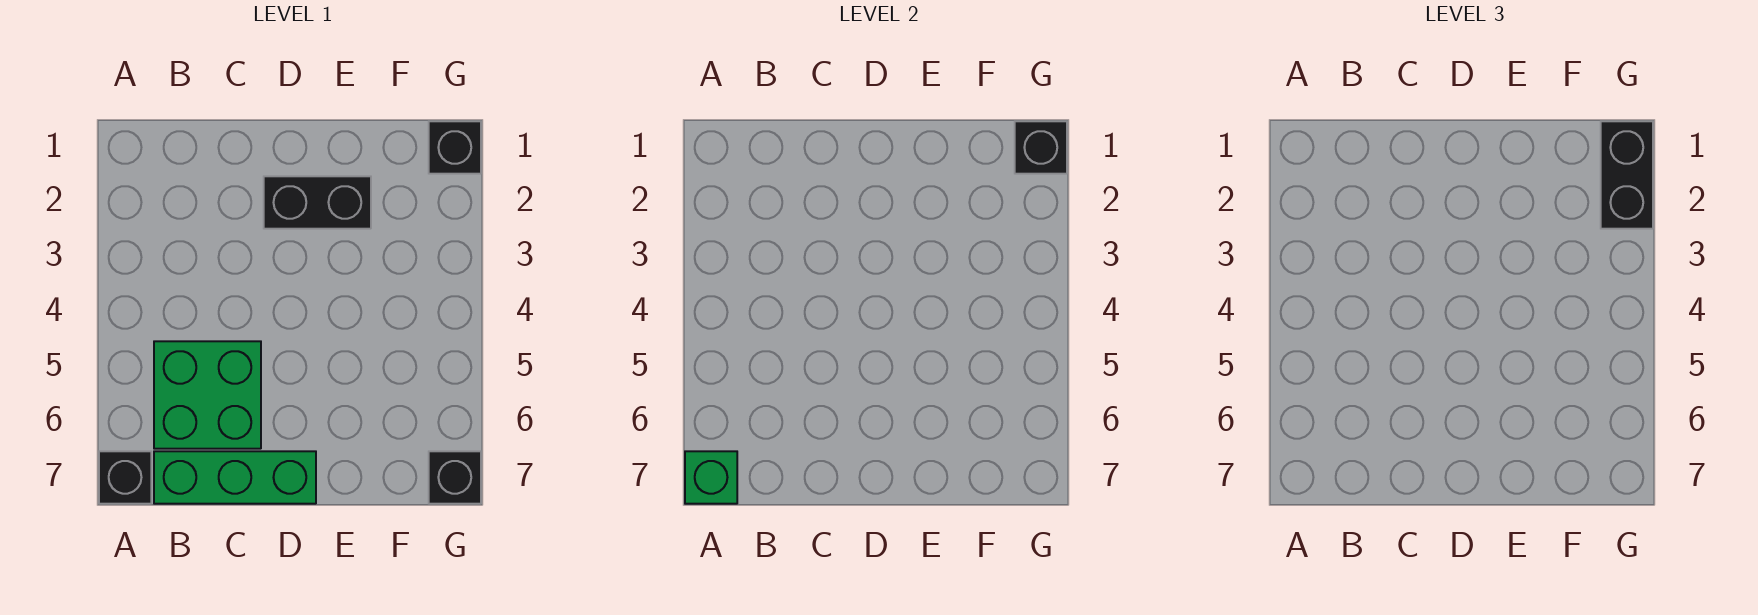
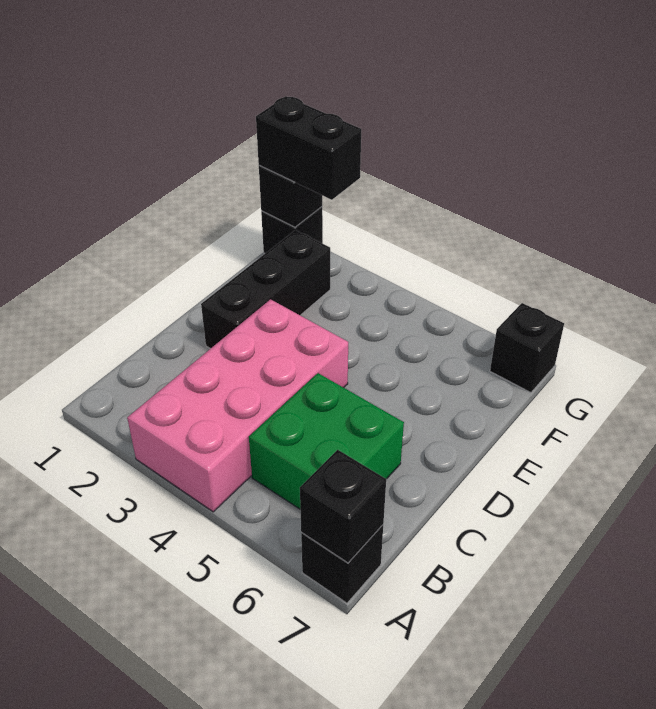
none -> pink brick A3:D4 level 1
green brick A7 level 2 -> black brick A7 level 2
green brick B7:D7 level 1 -> none
black brick D2:E2 level 1 -> black brick D2:F2 level 1

